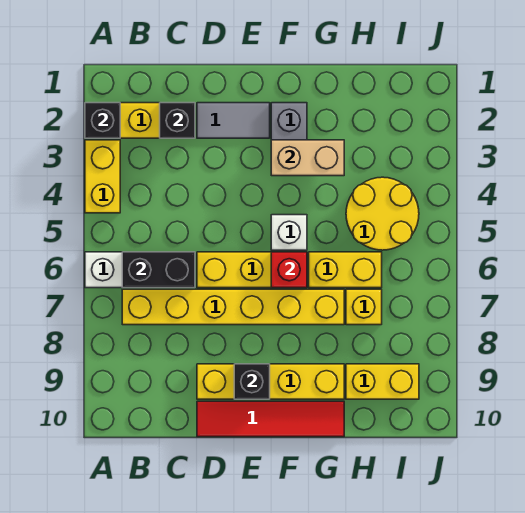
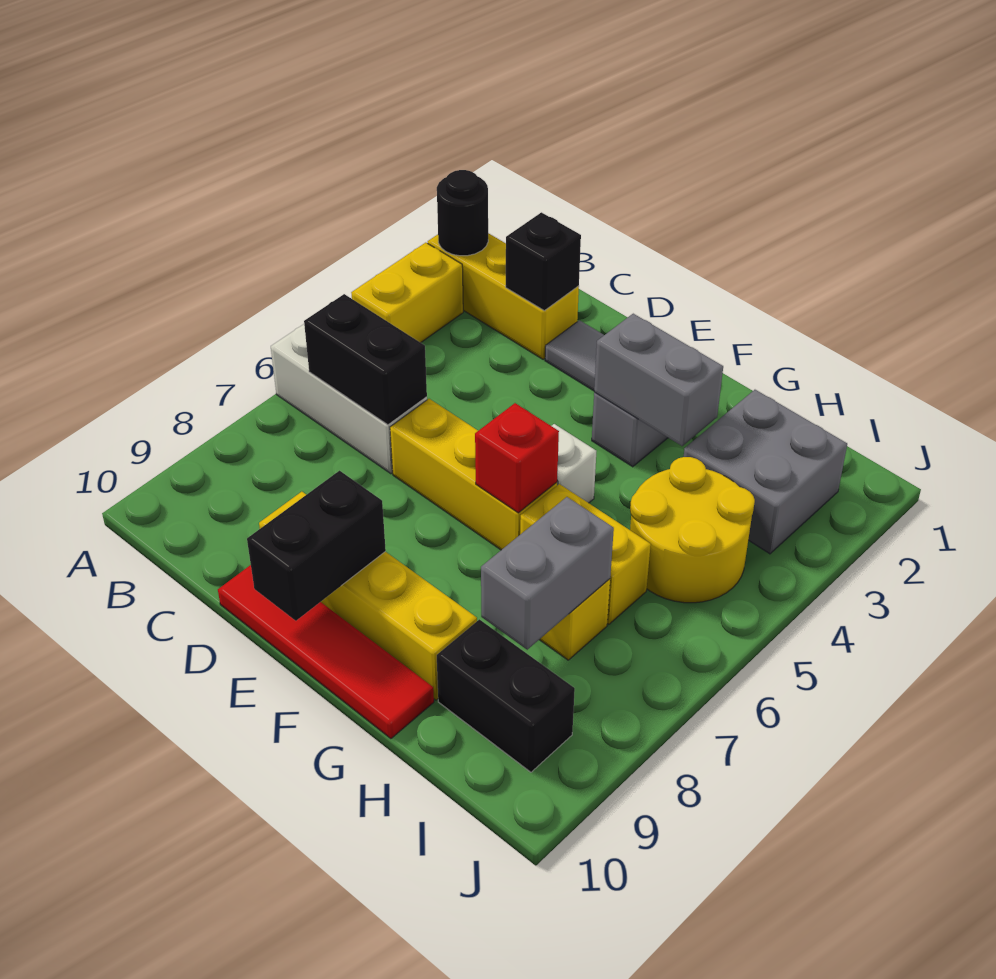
black brick A2 level 2 -> black round brick A2 level 2
yellow brick B7:G7 level 1 -> none
black brick E9 level 2 -> black brick E9:E10 level 2
tan brick F3:G3 level 2 -> grey brick F3:G3 level 2
none -> grey brick H2:I3 level 1
none -> grey brick H7:H8 level 2
yellow brick H9:I9 level 1 -> black brick H9:I9 level 1

